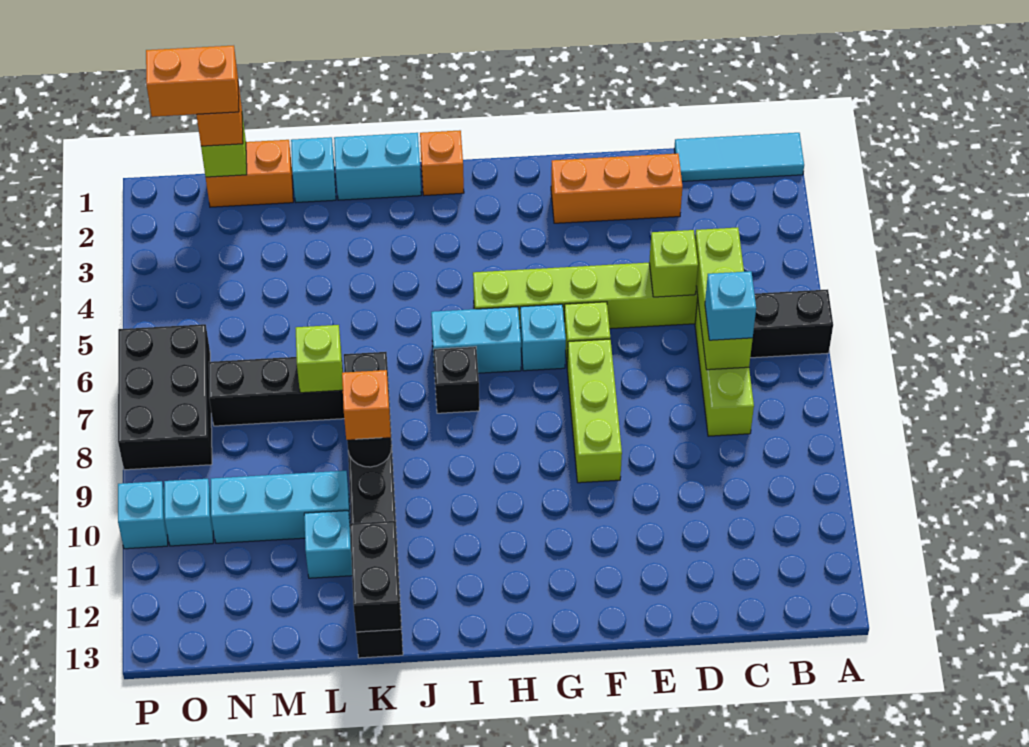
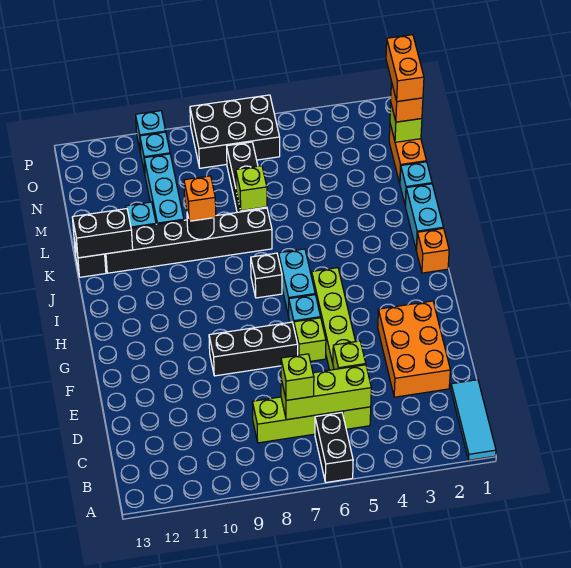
cyan brick C7 level 3 -> lime brick C7 level 3
orange brick D2:F2 level 1 -> orange brick D2:F3 level 1
lime brick F7:F9 level 1 -> black brick F7:F9 level 1

